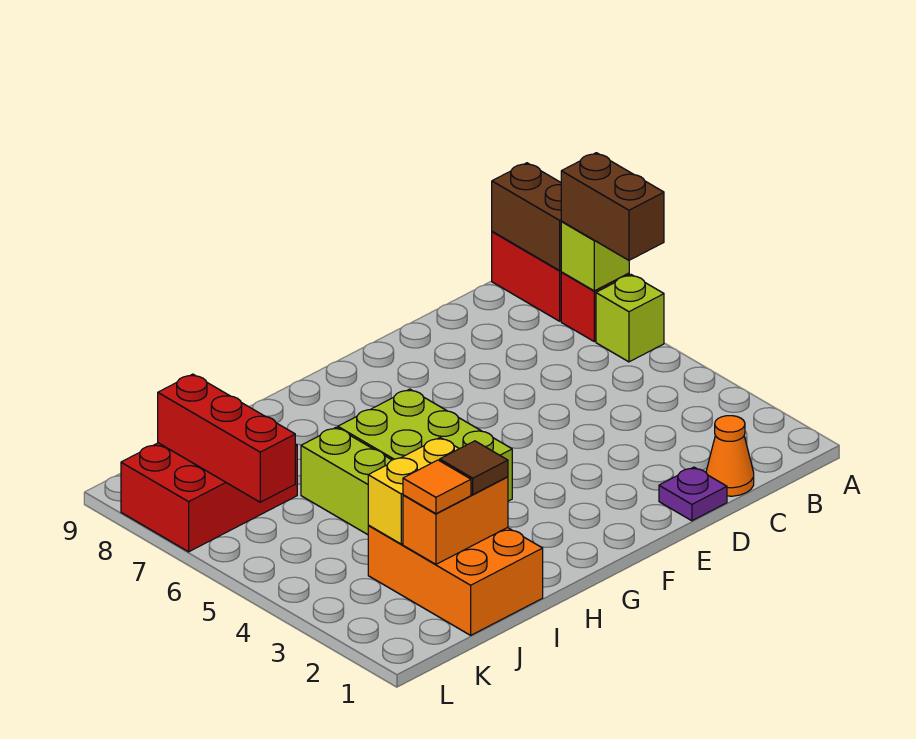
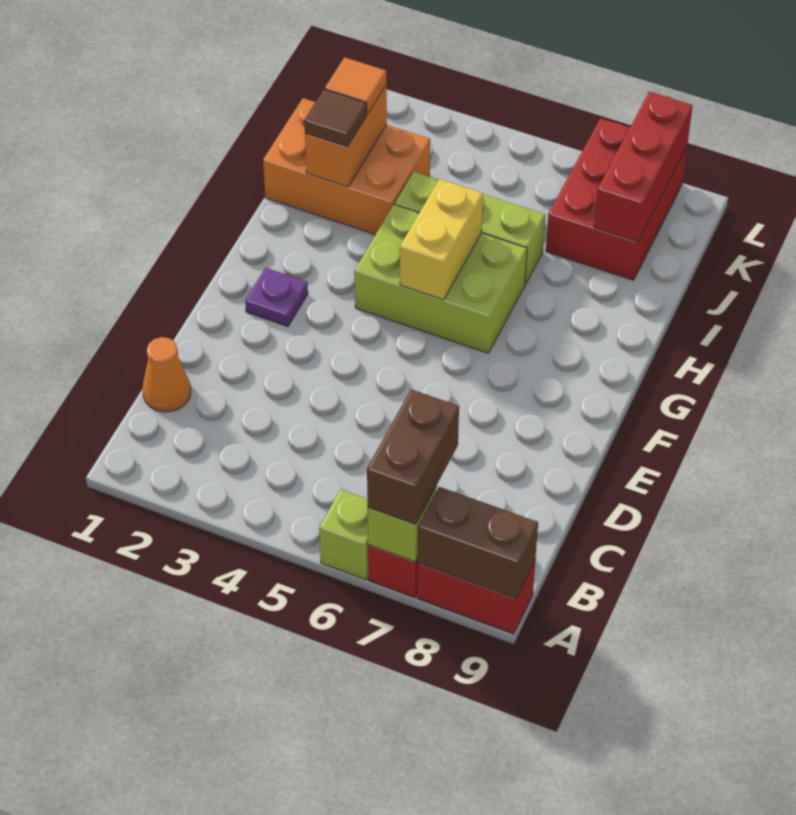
brown brick A6:A7 level 3 -> brown brick A7:B7 level 3
purple plate D1 level 1 -> purple plate F2 level 1
yellow brick I3:J3 level 2 -> yellow brick G5:H5 level 2
red brick K6:K8 level 2 -> red brick J8:L8 level 2

